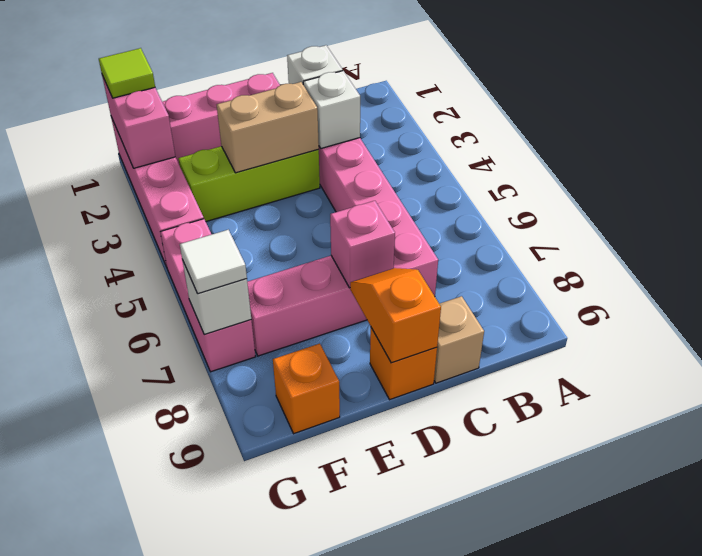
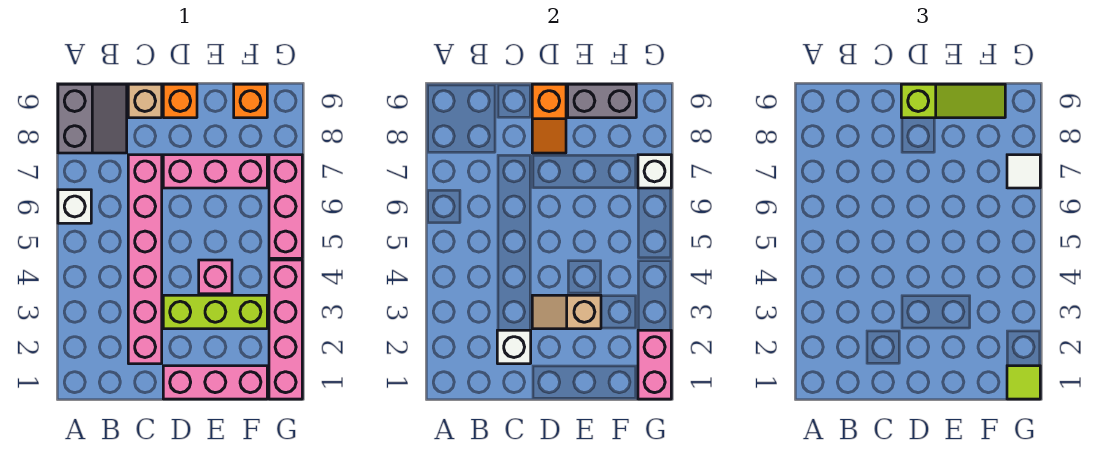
none -> grey slope A8:B9 level 1 top A
white brick C3 level 2 -> white brick A6 level 1
tan brick D3:E3 level 2 -> tan slope D3:E3 level 2 top E
pink brick D7 level 2 -> pink brick E4 level 1
none -> lime slope D9:F9 level 3 top D
none -> grey brick E9:F9 level 2

